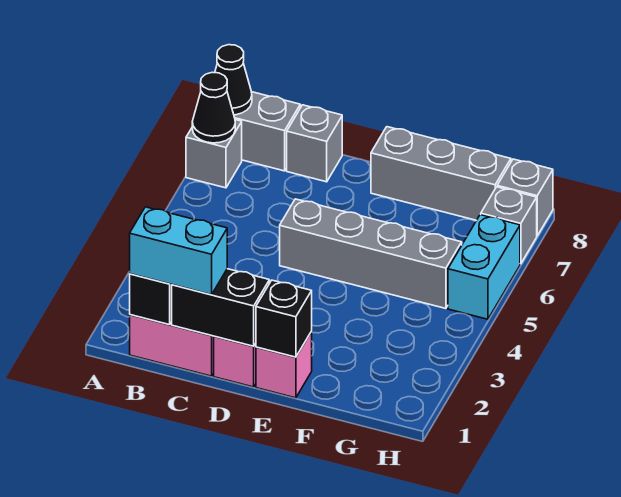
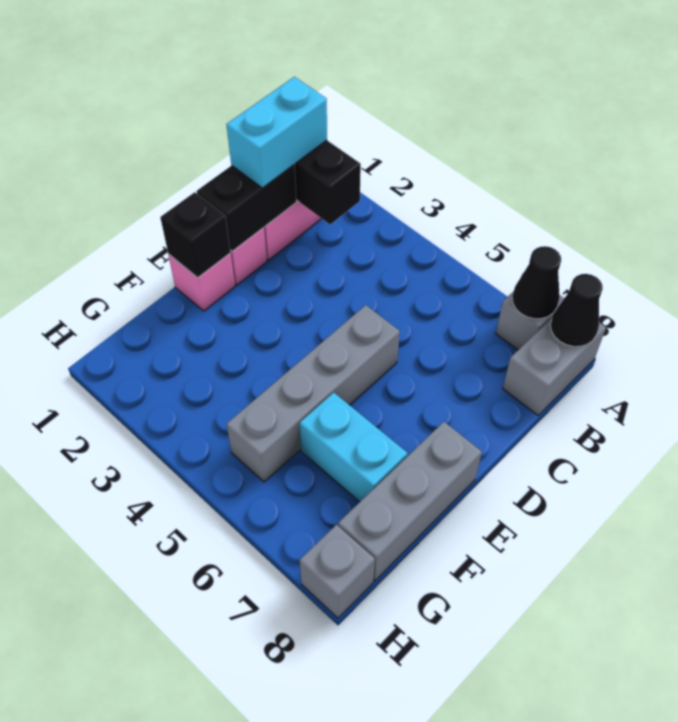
grey brick C8 level 1 -> none
cyan brick H5:H6 level 1 -> cyan brick F6:F7 level 1
grey brick H7 level 1 -> none

